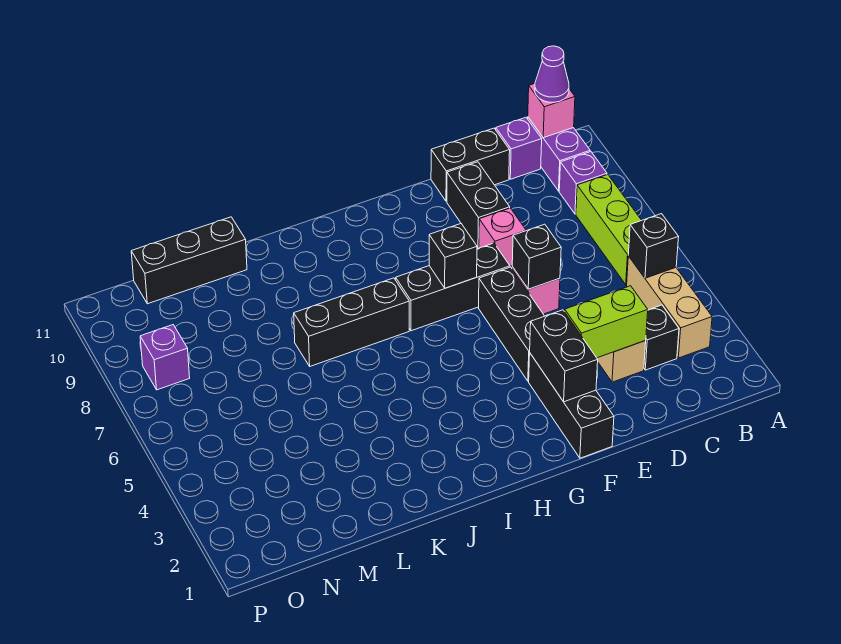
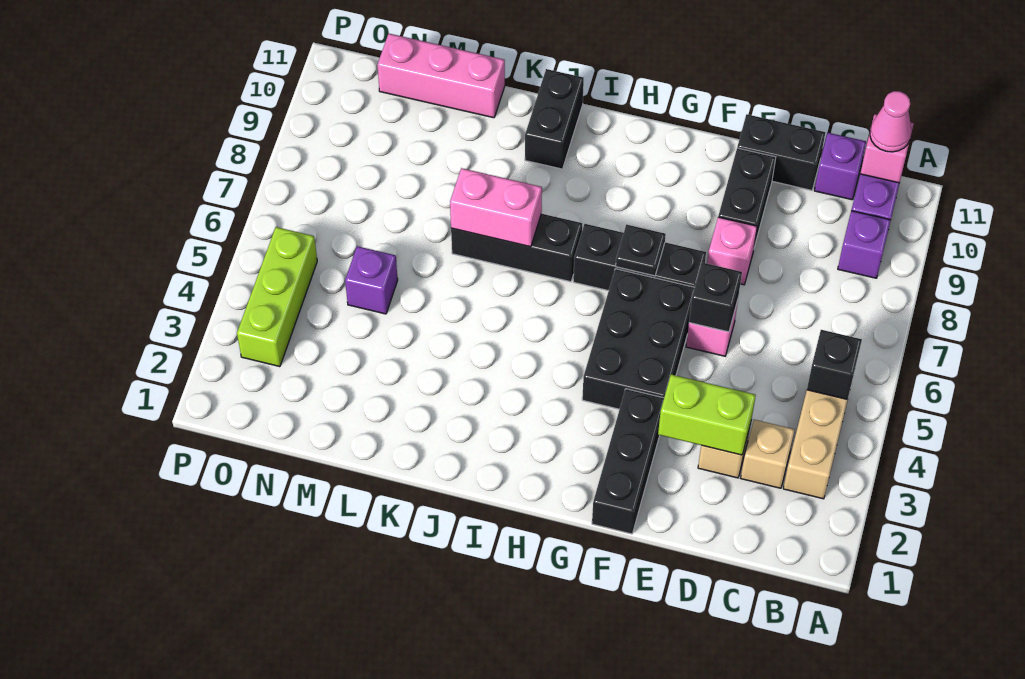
lime brick B6:B8 level 1 -> lime brick O3:O5 level 1
purple cone B11 level 3 -> pink cone B11 level 3
black brick C3 level 1 -> tan brick C3 level 1
black brick F2:F3 level 2 -> black brick J10:J11 level 1
black brick F4:F6 level 1 -> black brick F4:G6 level 1
black brick G7 level 2 -> black plate G7 level 2
none -> pink brick J7:K7 level 2
black brick L11:N11 level 1 -> pink brick L11:N11 level 1
purple brick O8 level 1 -> purple brick M5 level 1

